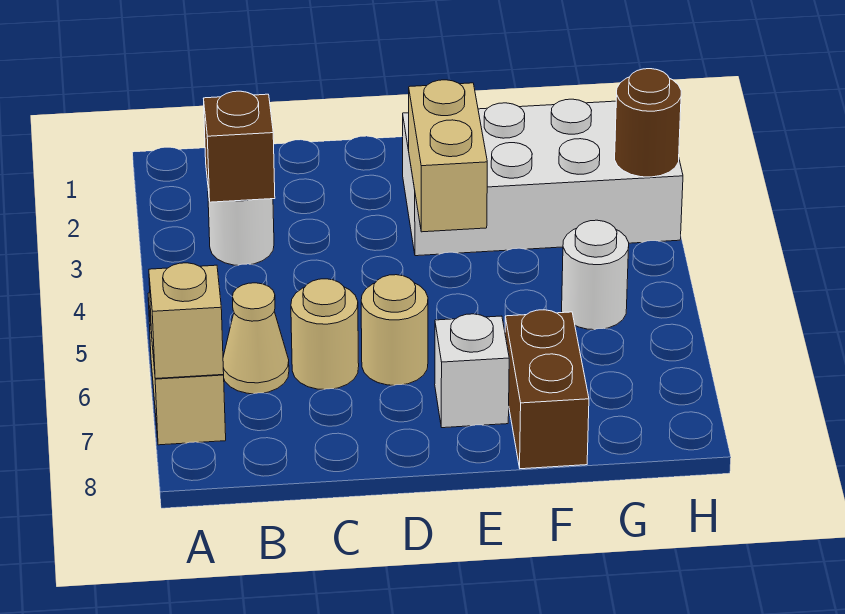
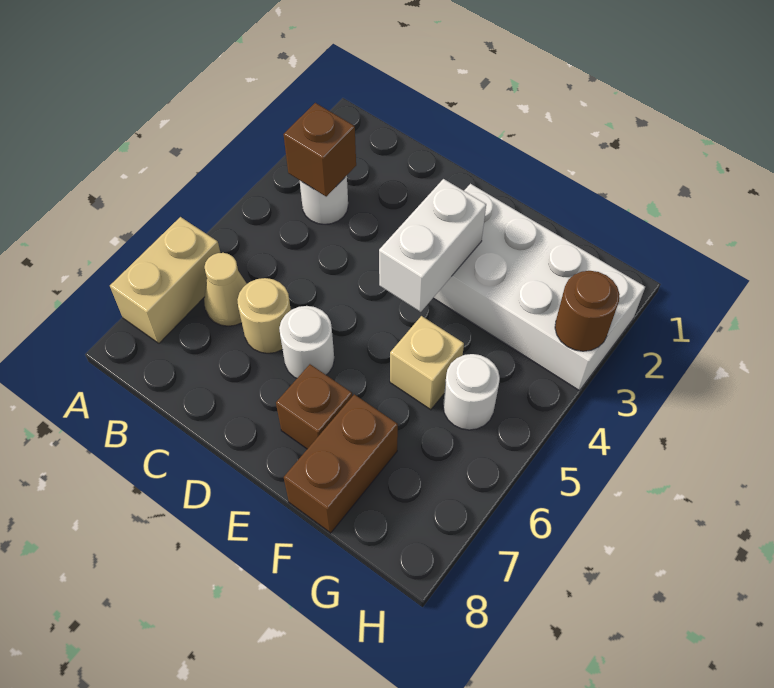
tan brick A7 level 2 -> tan brick F5 level 1
tan round brick D6 level 1 -> white round brick D6 level 1
tan brick E3:E4 level 2 -> white brick E3:E4 level 2
white brick E7 level 1 -> brown brick E7 level 1

